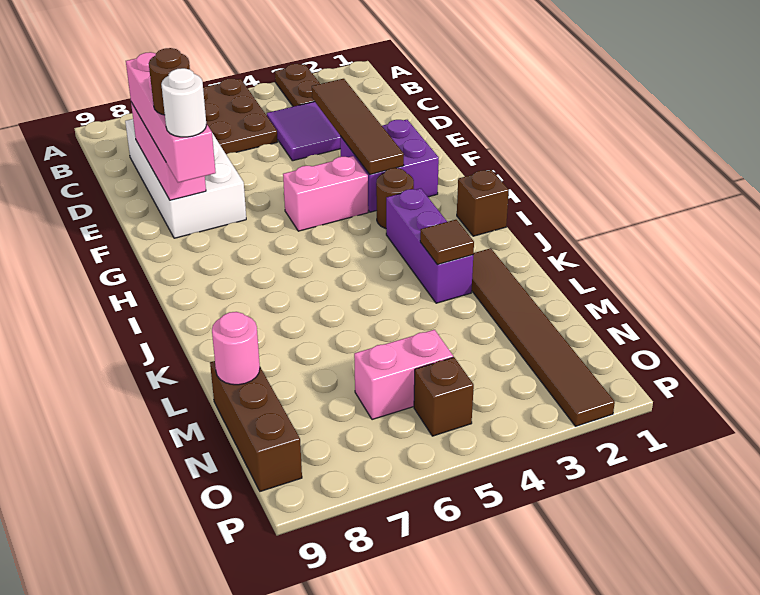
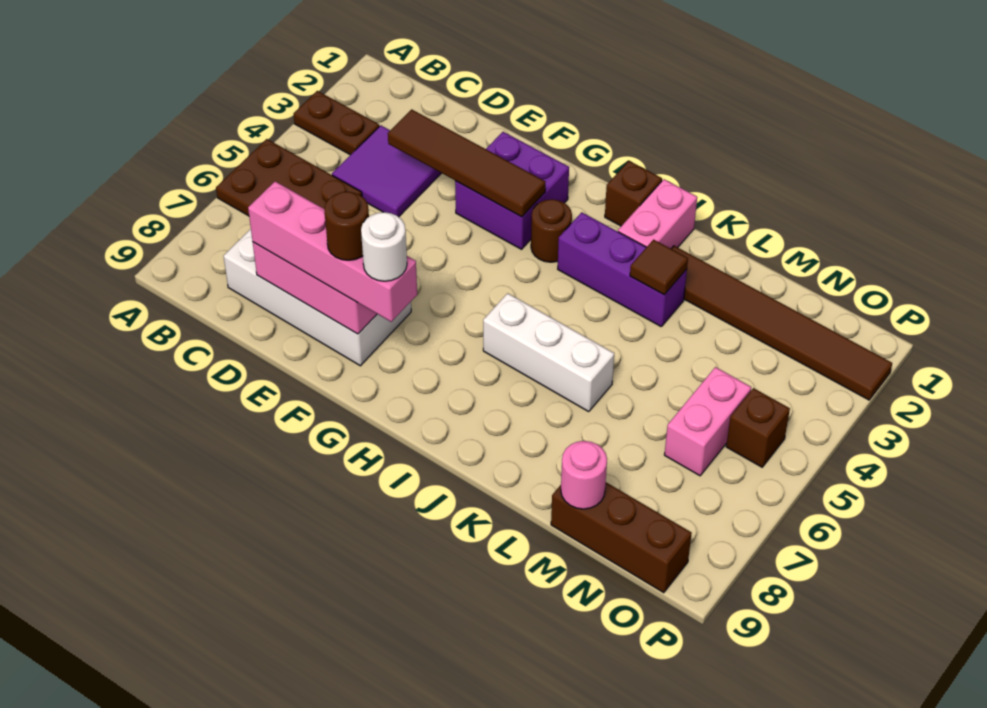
pink brick G4:G5 level 1 -> pink brick J1:J2 level 1
none -> white brick I6:K6 level 1

